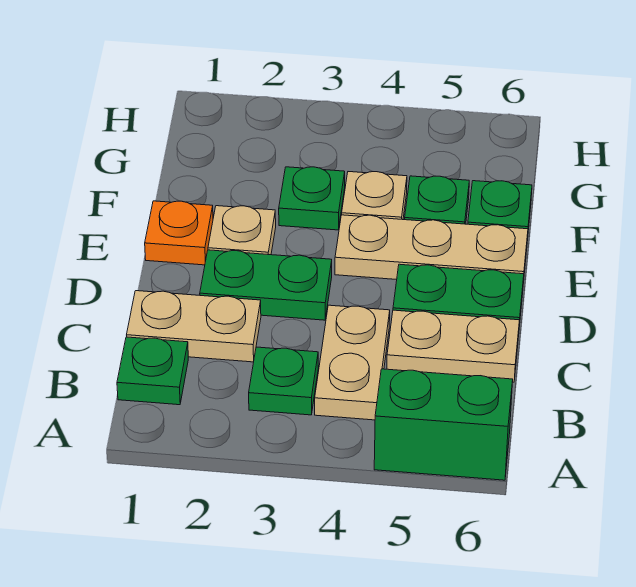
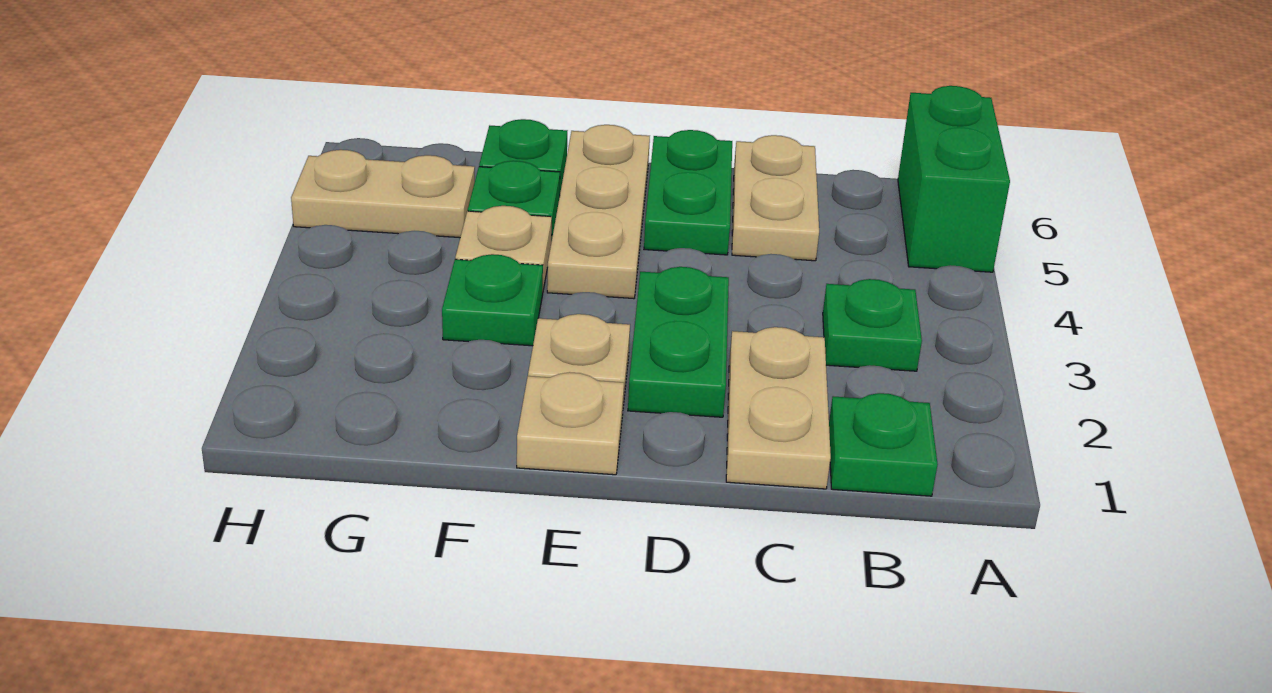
tan plate B4:C4 level 1 -> tan plate G5:H5 level 1
orange plate E1 level 1 -> tan plate E1 level 1

